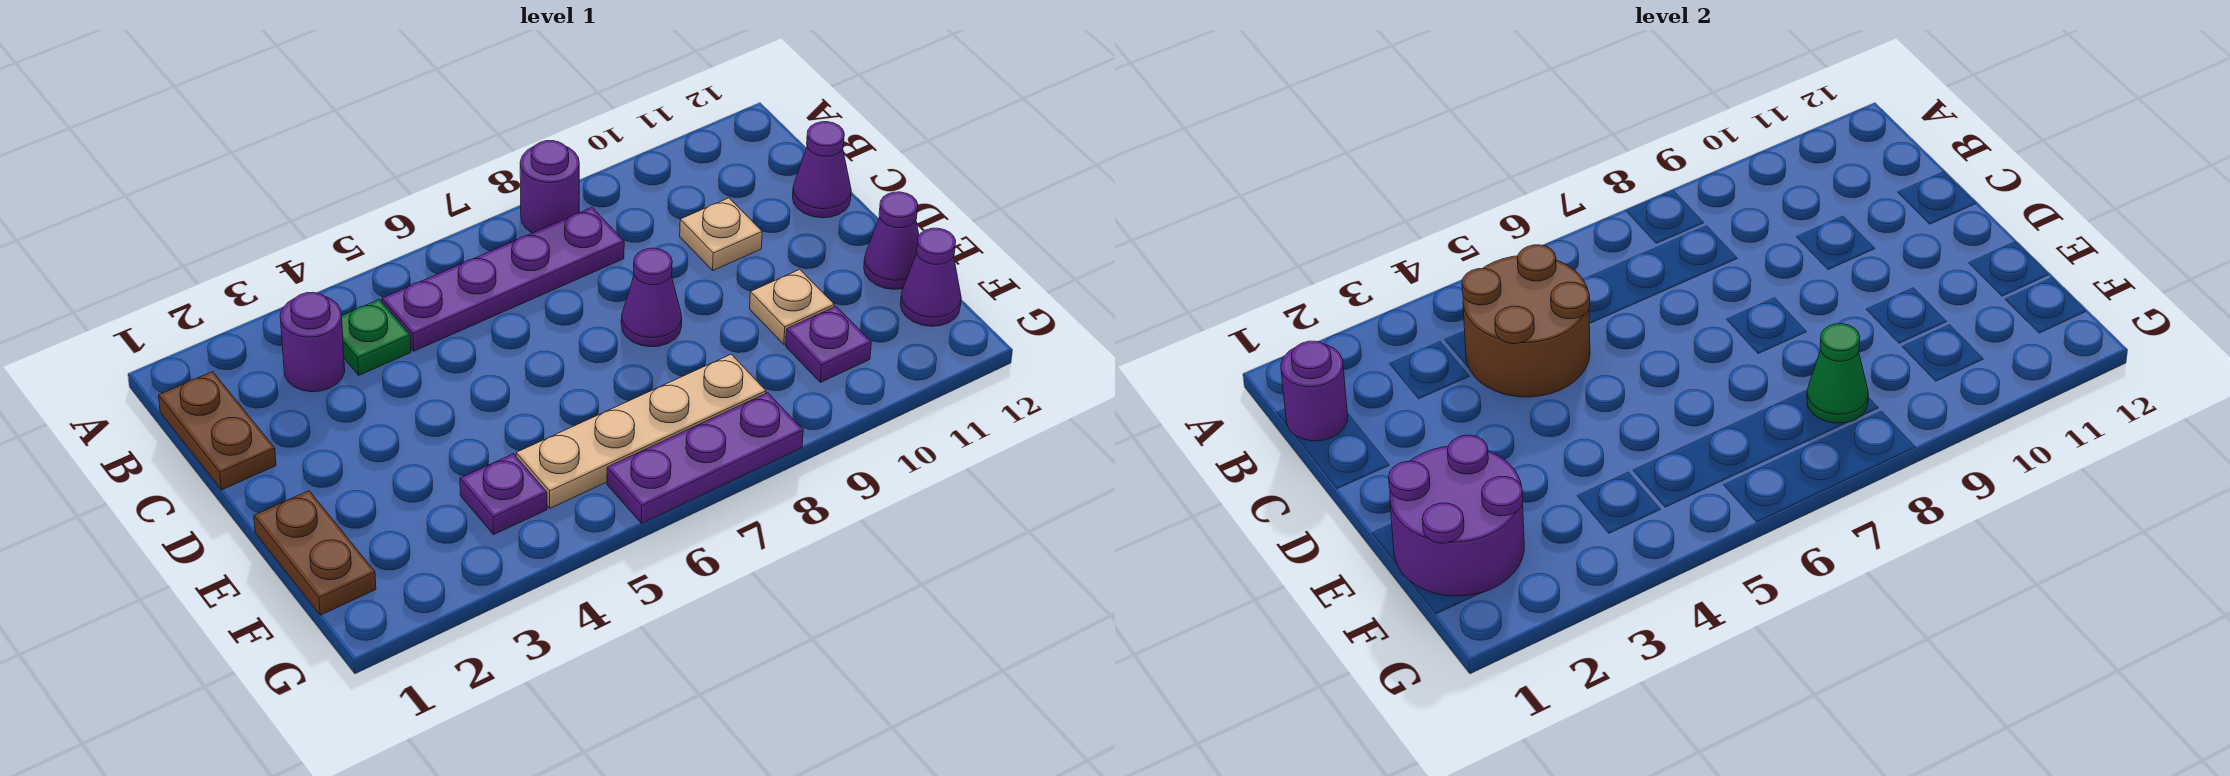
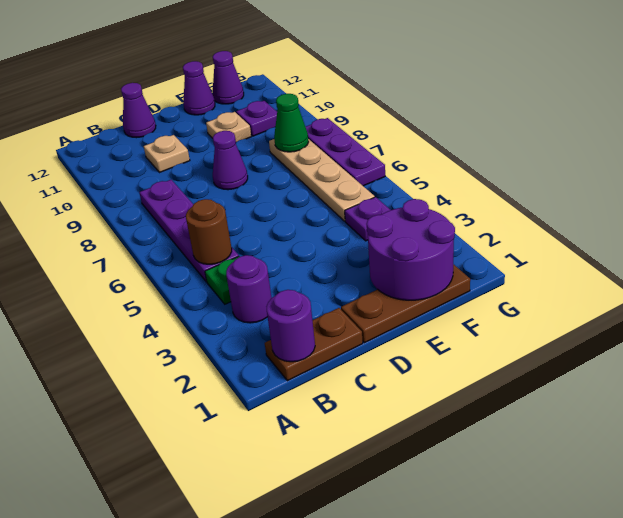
purple round brick A8 level 1 -> none
brown round brick B4:C5 level 2 -> brown round brick B5 level 2
brown plate E1:F1 level 1 -> brown plate D1:F1 level 1

